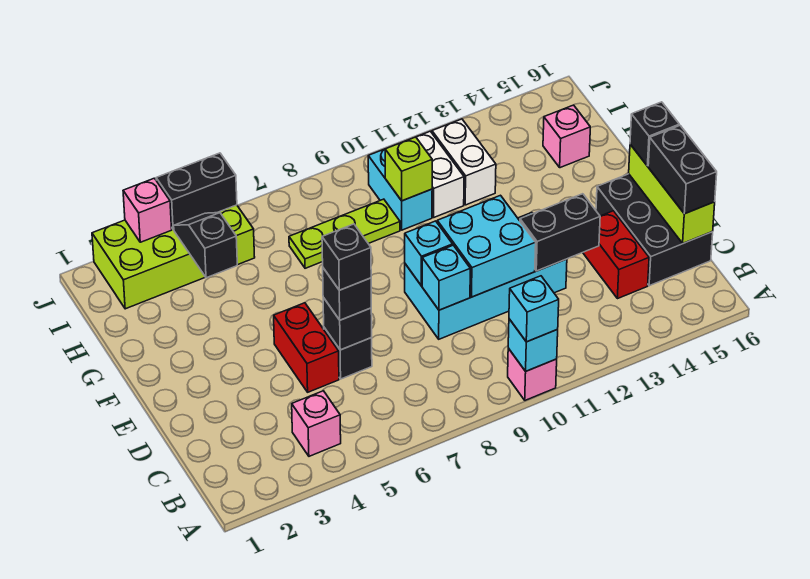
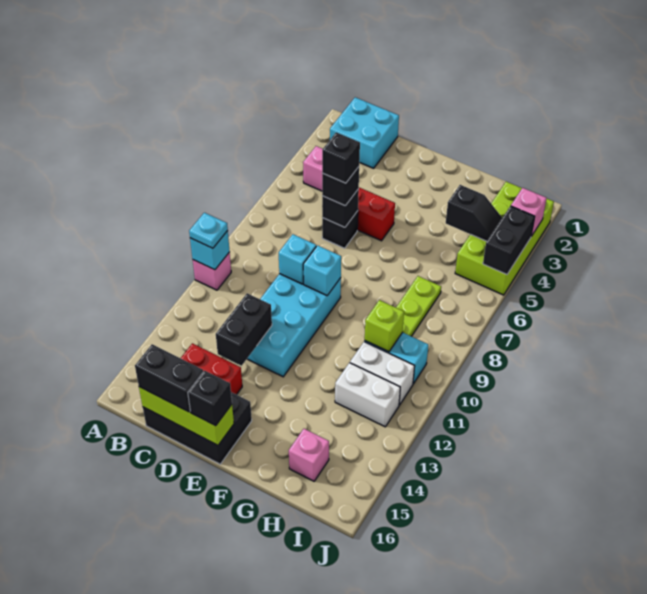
cyan brick A10 level 3 -> cyan plate A10 level 3
cyan brick D10:E11 level 2 -> cyan brick B1:C2 level 1

